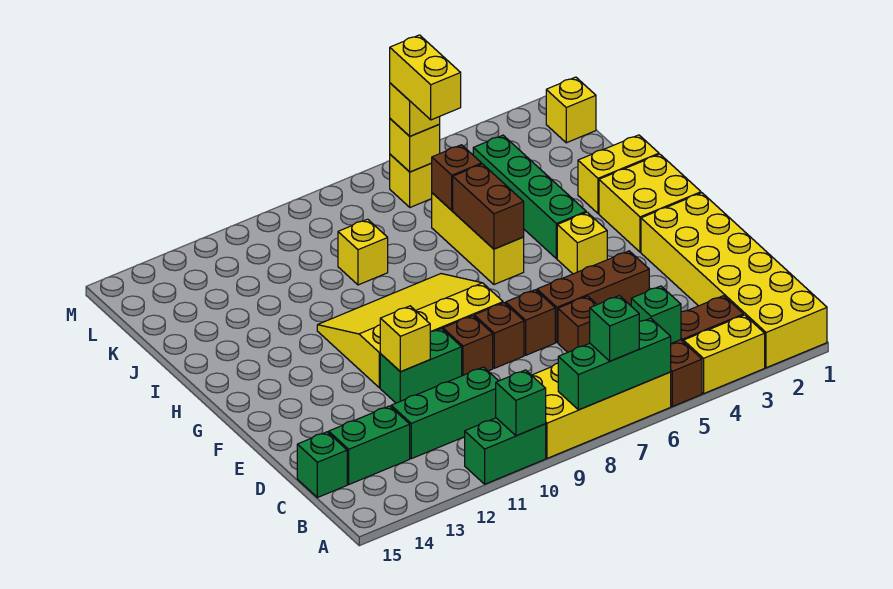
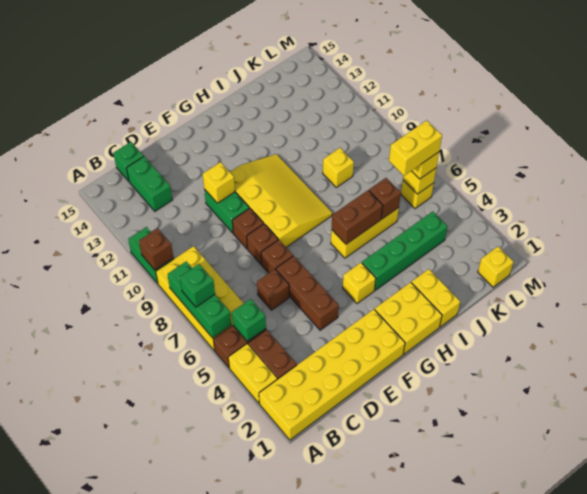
green brick A10 level 2 -> brown brick A10 level 2
green brick C10:C12 level 1 -> none

